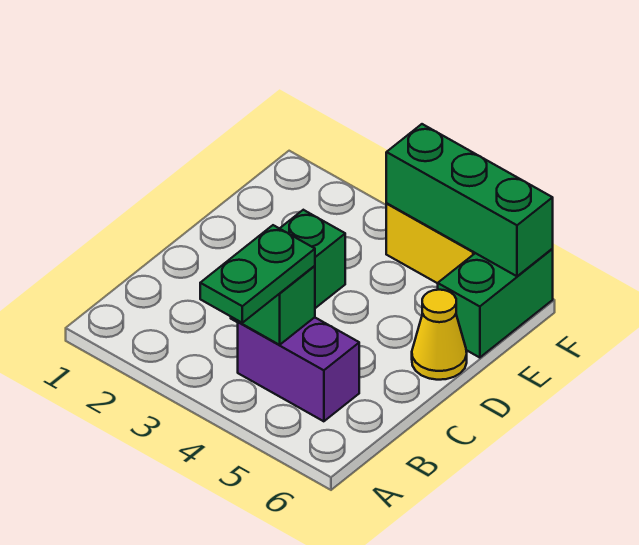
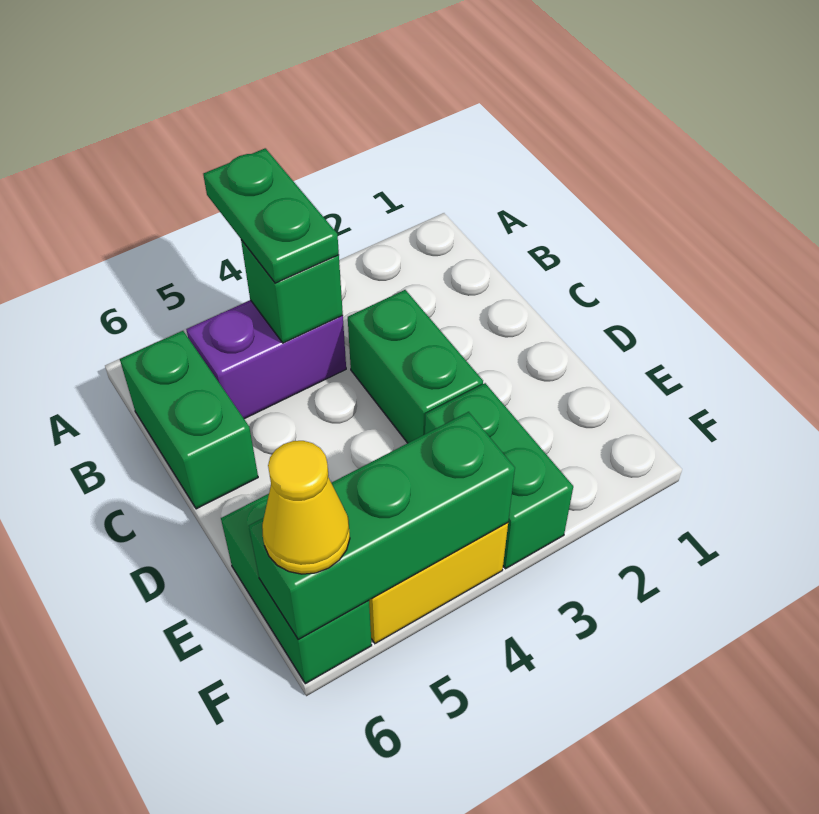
none -> green brick B6:C6 level 1
yellow cone D6 level 1 -> yellow cone F6 level 3
none -> green brick E3:F3 level 1

